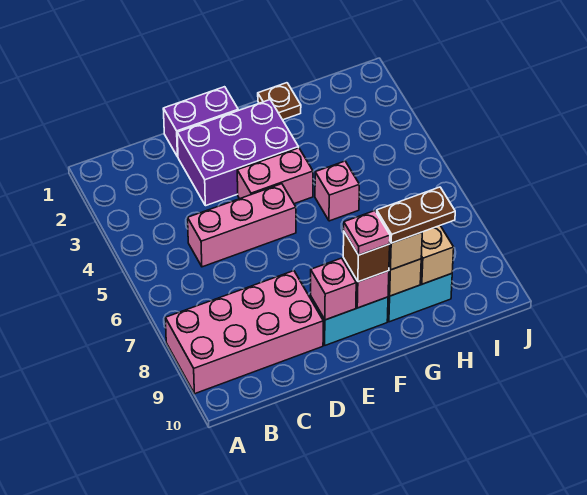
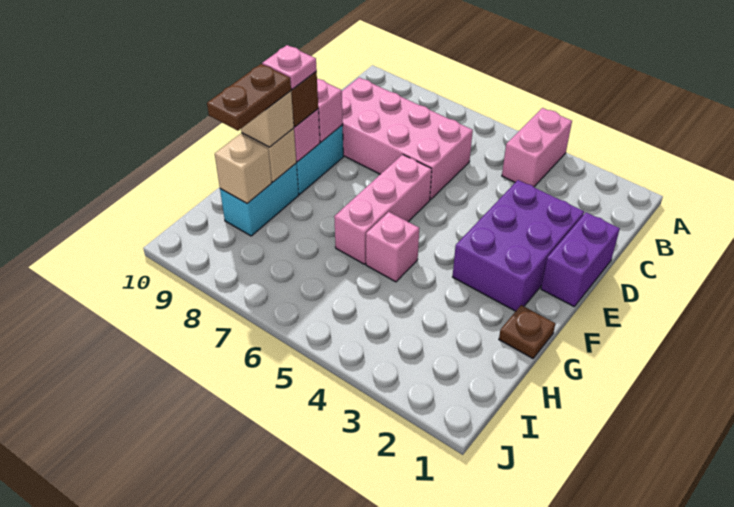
pink brick A8:D9 level 1 -> pink brick C6:D9 level 1
pink brick C5:E5 level 1 -> pink brick E6:G6 level 1
pink brick E4:F4 level 1 -> pink brick A4:B4 level 1

